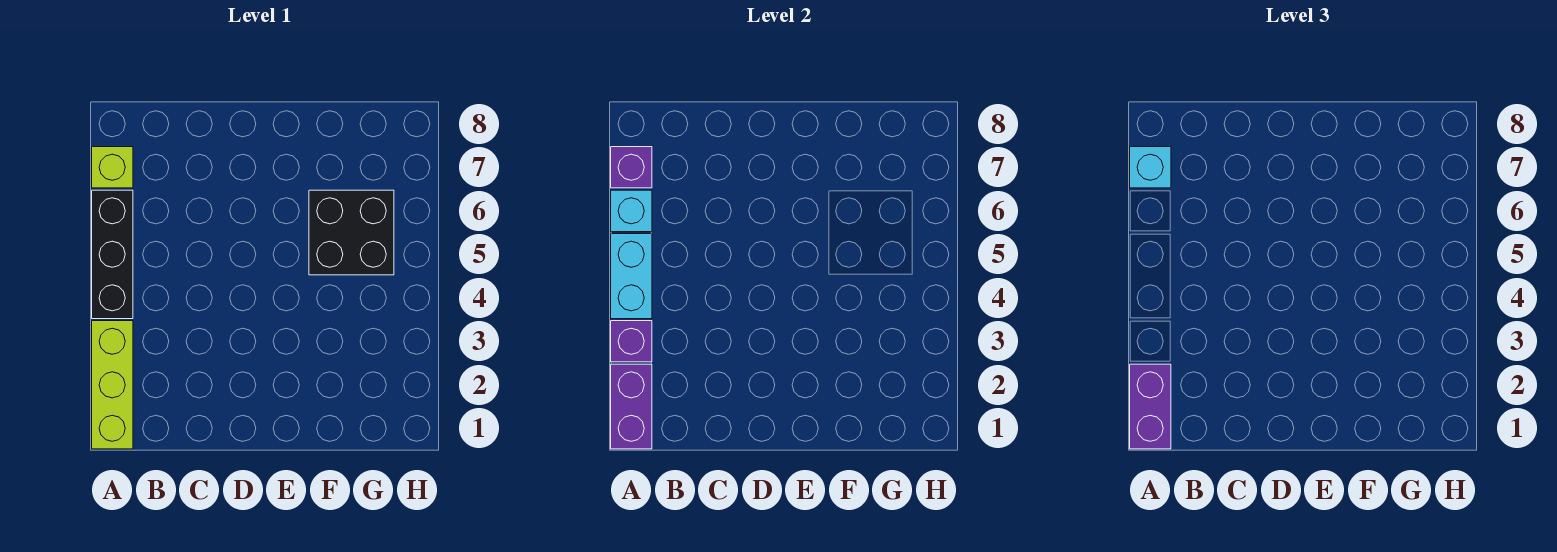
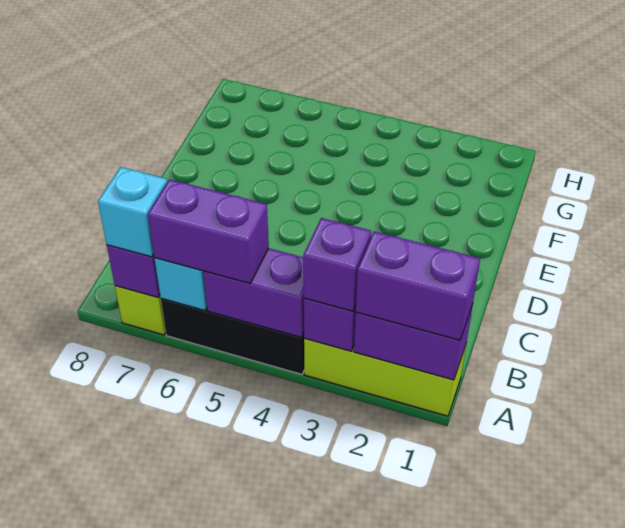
none -> purple brick A3 level 3
cyan brick A4:A5 level 2 -> purple brick A4:A5 level 2
none -> purple brick A5:A6 level 3
black brick F5:G6 level 1 -> none

